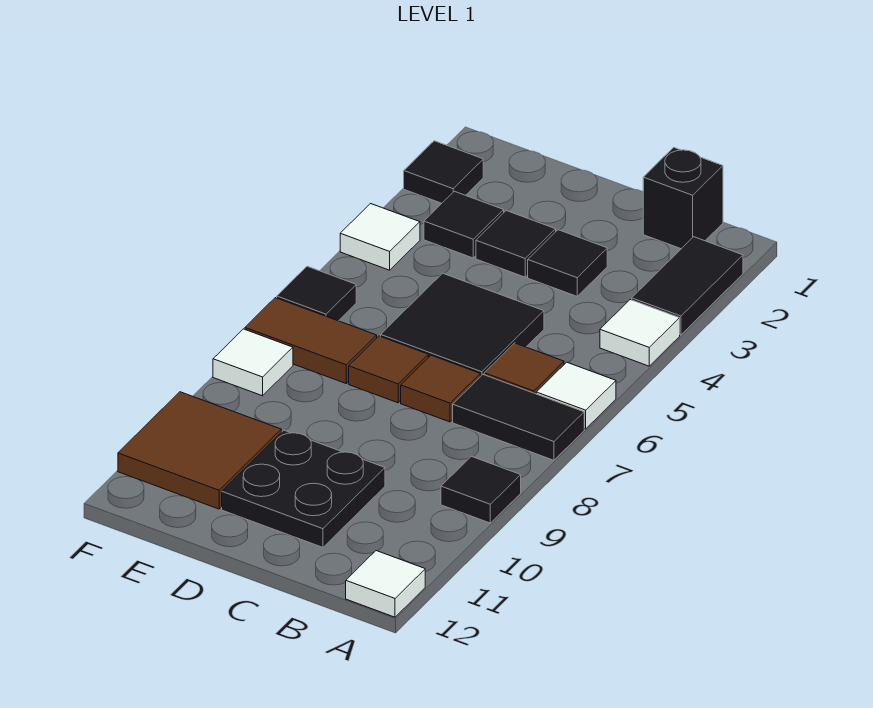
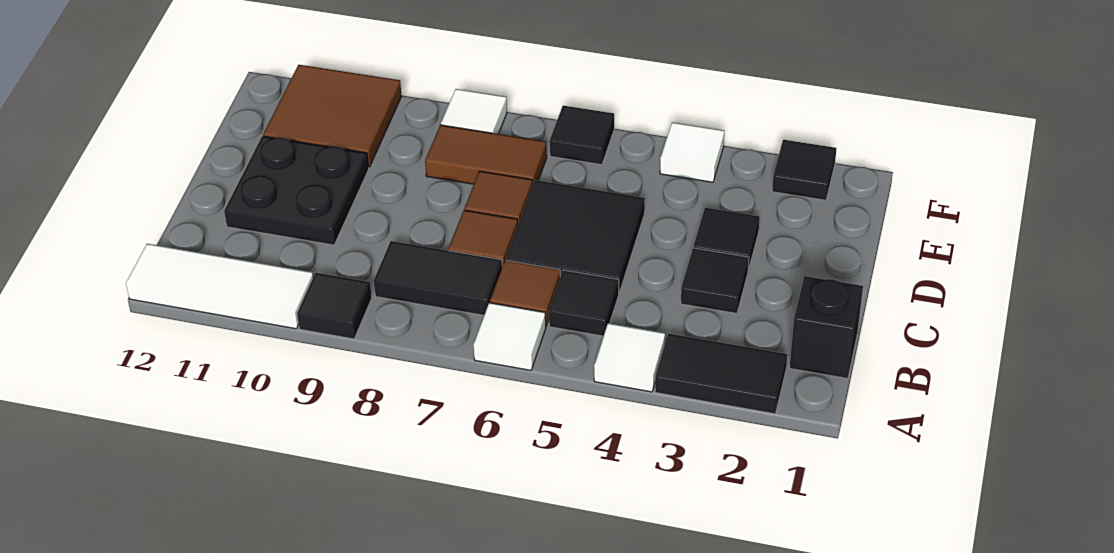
black tile A7:B7 level 1 -> black tile B7:B8 level 1
white tile A12 level 1 -> white tile A10:A12 level 1
black tile E3 level 1 -> black tile B5 level 1
brown tile E7:F7 level 1 -> brown tile E7:E8 level 1

